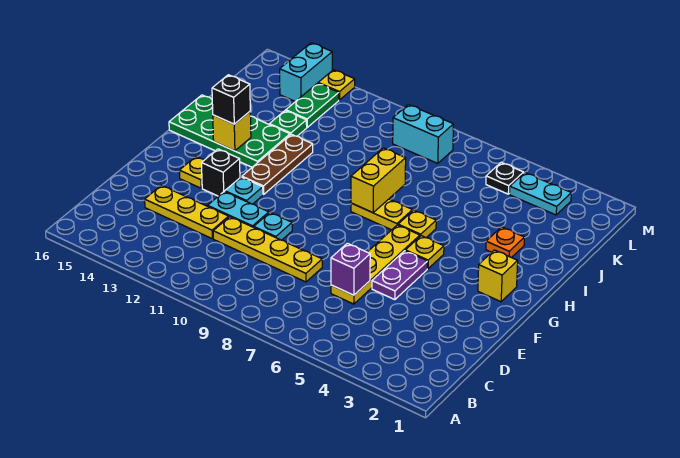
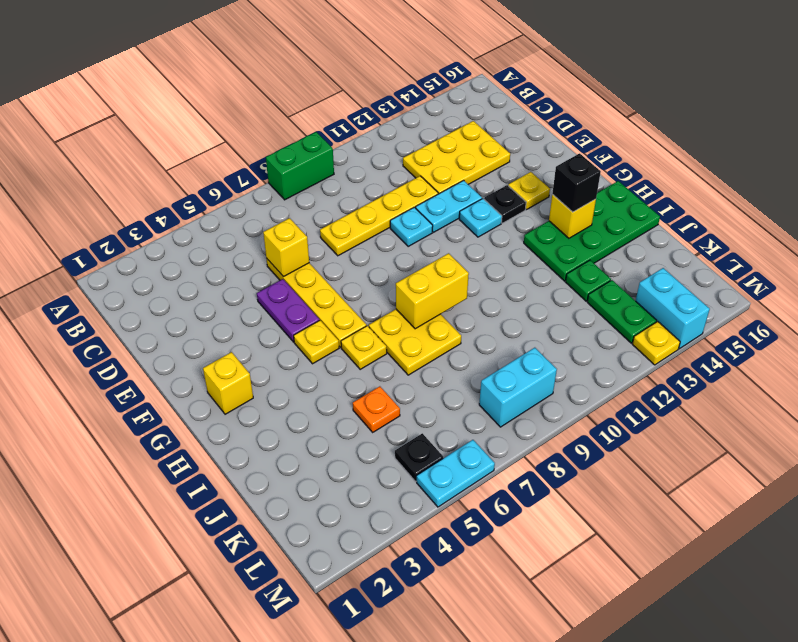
none -> green brick A8:A9 level 1
purple brick D6 level 2 -> yellow brick D6 level 2
yellow plate D12:D14 level 1 -> yellow plate C12:D14 level 1
black brick F13 level 1 -> black plate F13 level 1
brown plate G12:I12 level 1 -> none
yellow plate H7:H8 level 1 -> yellow plate H7:I8 level 1
yellow brick H8:I8 level 2 -> yellow brick H8:H9 level 2
orange plate I3 level 1 -> orange plate J5 level 1
cyan plate L3:L4 level 1 -> cyan plate M5:M6 level 1

